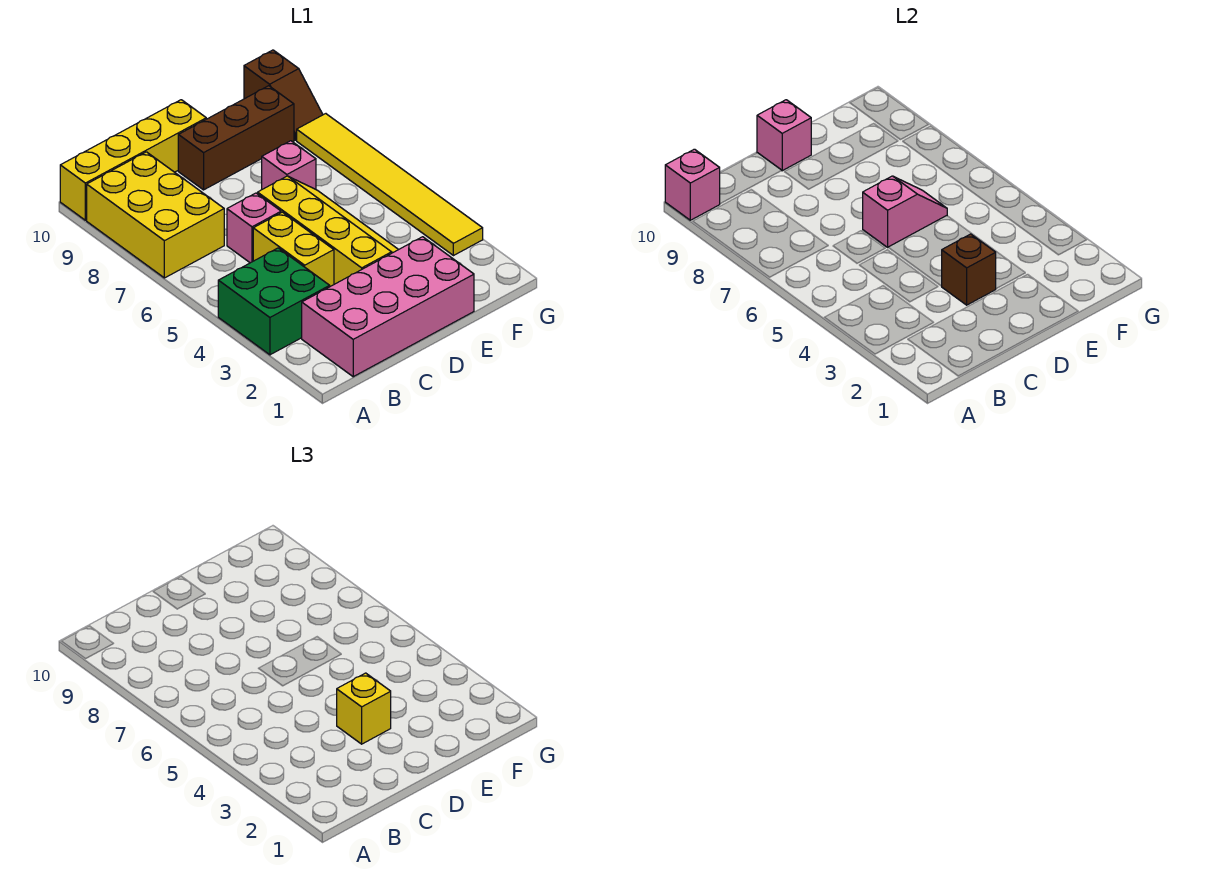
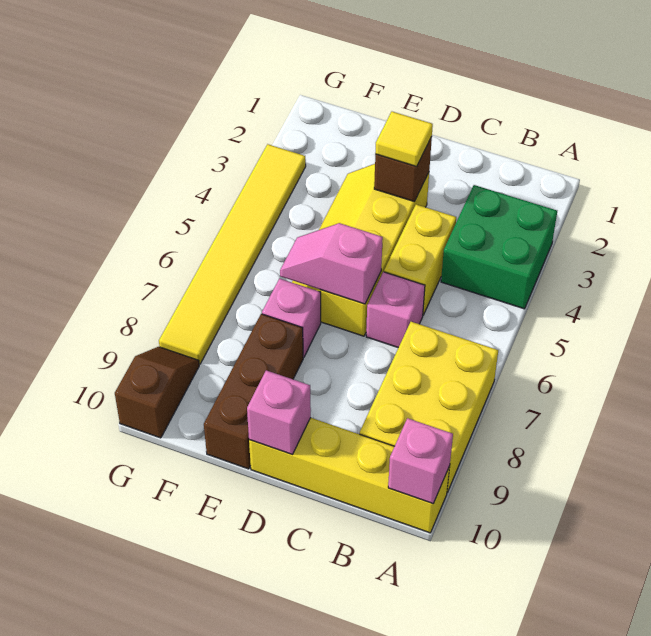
pink brick B1:E2 level 1 -> none
yellow brick D3 level 3 -> yellow tile D3 level 3
brown brick D9:F9 level 1 -> brown brick E8:E10 level 1

